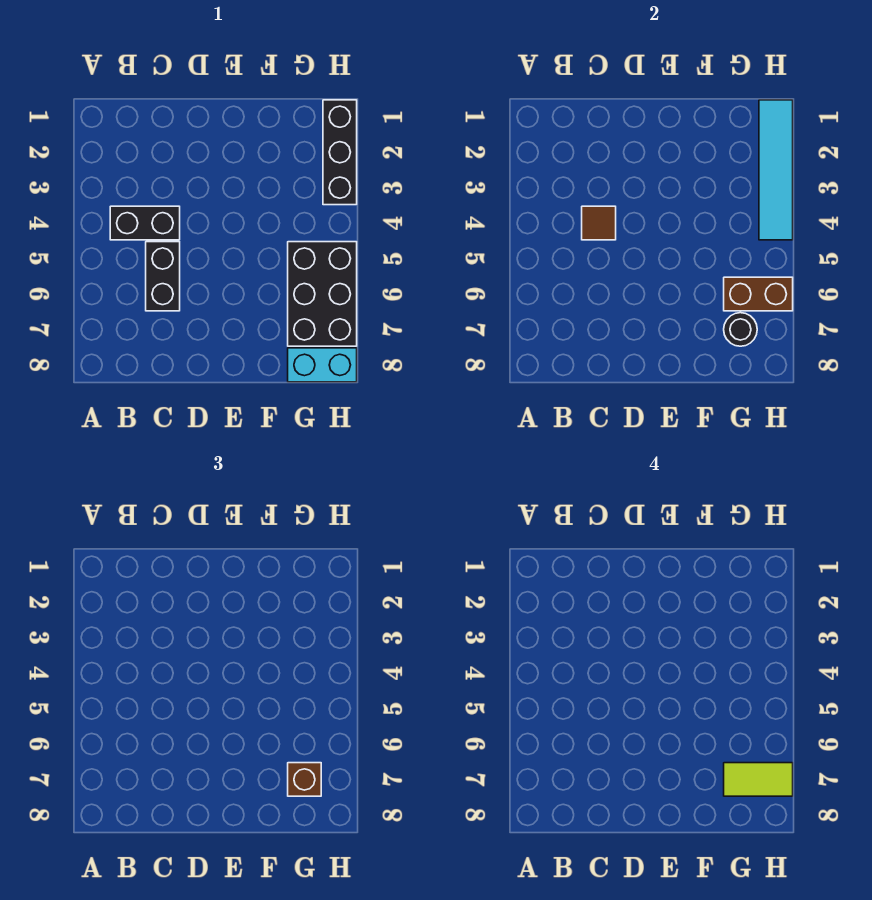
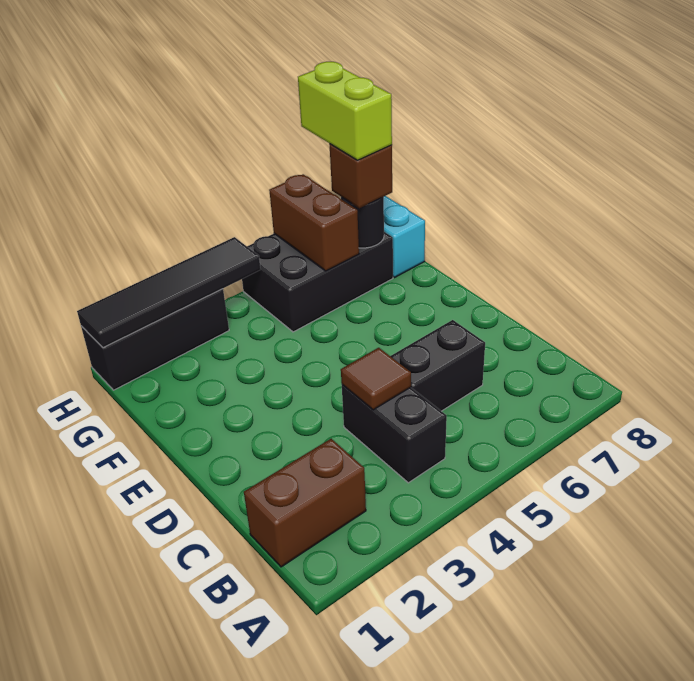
none -> brown brick B1:B2 level 1
lime tile G7:H7 level 4 -> lime brick G7:H7 level 4
cyan tile H1:H4 level 2 -> black tile H1:H4 level 2

